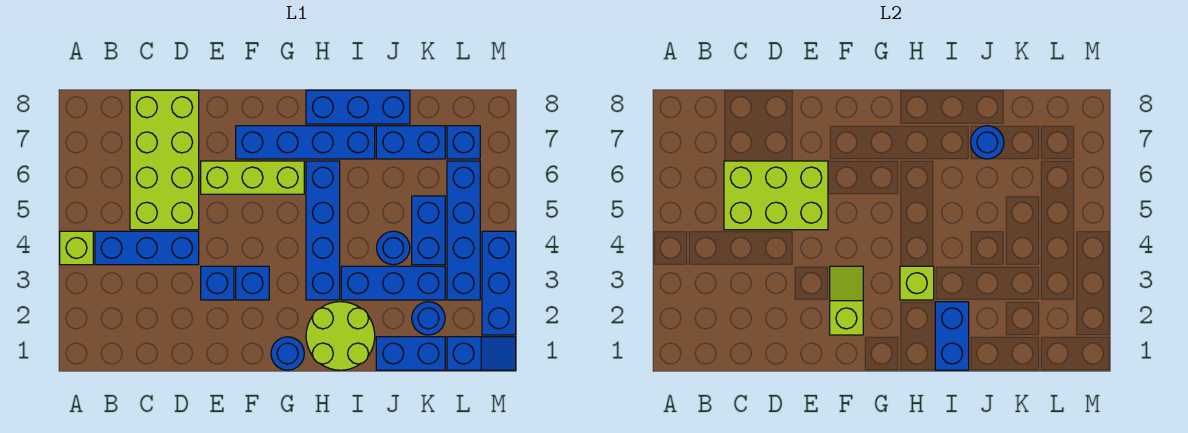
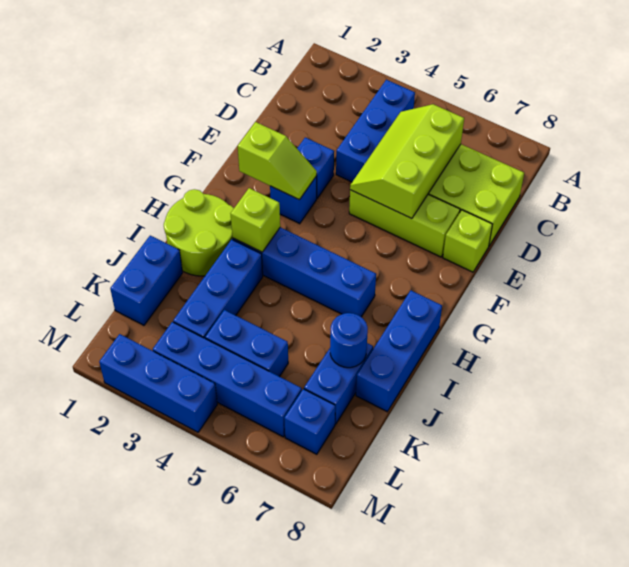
lime brick A4 level 1 -> lime brick E8 level 1
lime brick C5:E6 level 2 -> lime slope C5:E6 level 2 top 6
lime brick E6:G6 level 1 -> lime brick E5:E7 level 1
blue brick F7:I7 level 1 -> none
blue round brick G1 level 1 -> none
blue brick I1:I2 level 2 -> none
blue round brick J4 level 1 -> none
blue round brick K2 level 1 -> none
blue slope L1:M1 level 1 top L -> none

